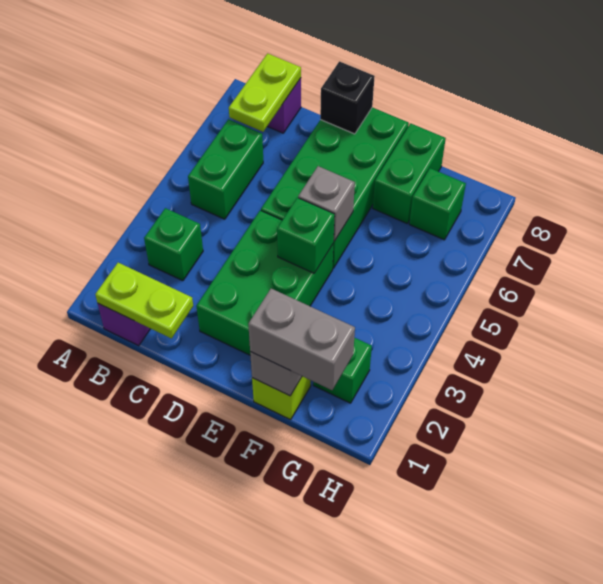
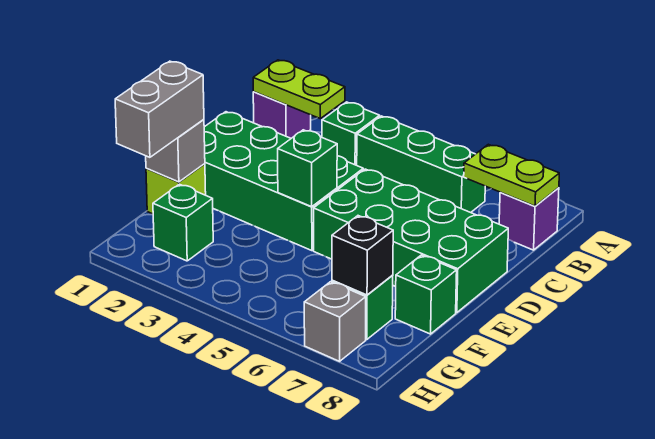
lime plate B1:C1 level 2 -> lime plate B1:B2 level 2
green brick B5:B6 level 1 -> green brick B4:B6 level 1
green brick D2:E4 level 1 -> green brick D1:E4 level 1
black brick D8 level 2 -> black brick G7 level 2
grey brick E5 level 2 -> grey brick H7 level 1
green brick F7:F8 level 1 -> green brick F8 level 1

